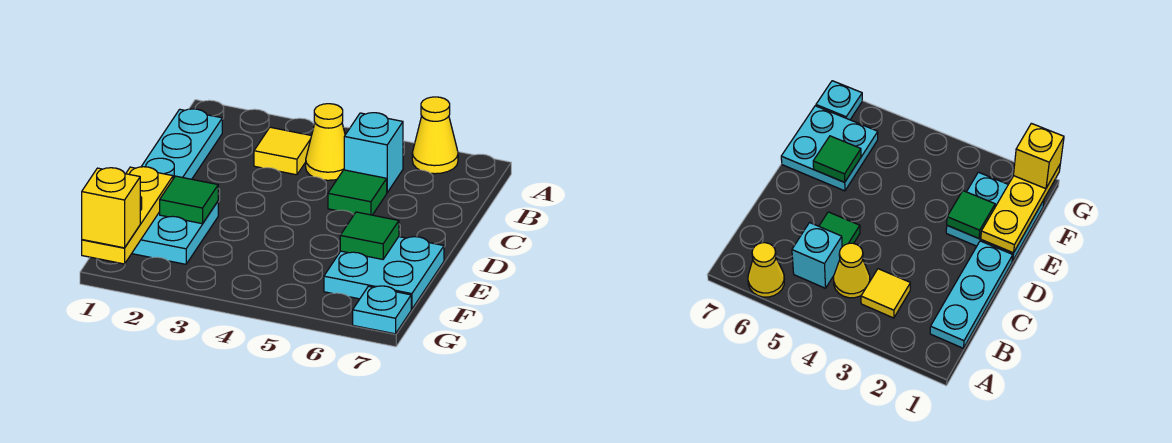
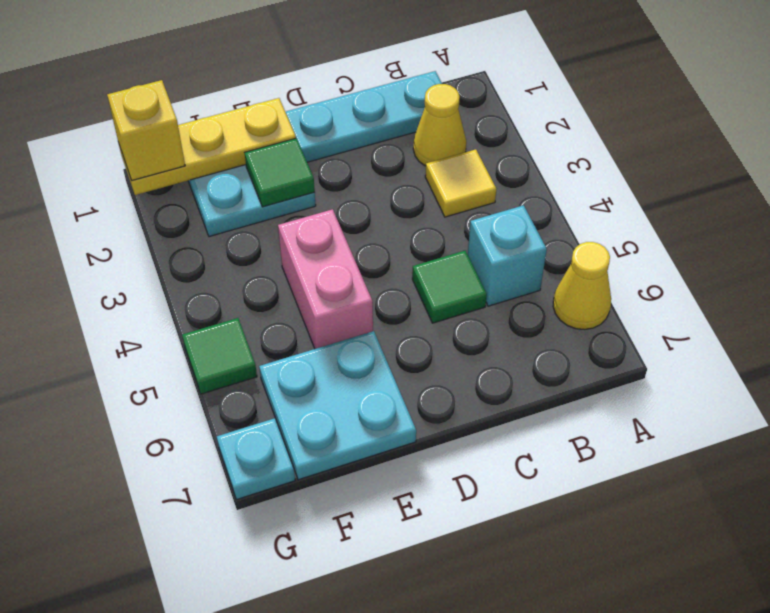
yellow cone B4 level 1 -> yellow cone B2 level 1
none -> pink brick E4:E5 level 1
green tile E6 level 2 -> green tile G5 level 1

